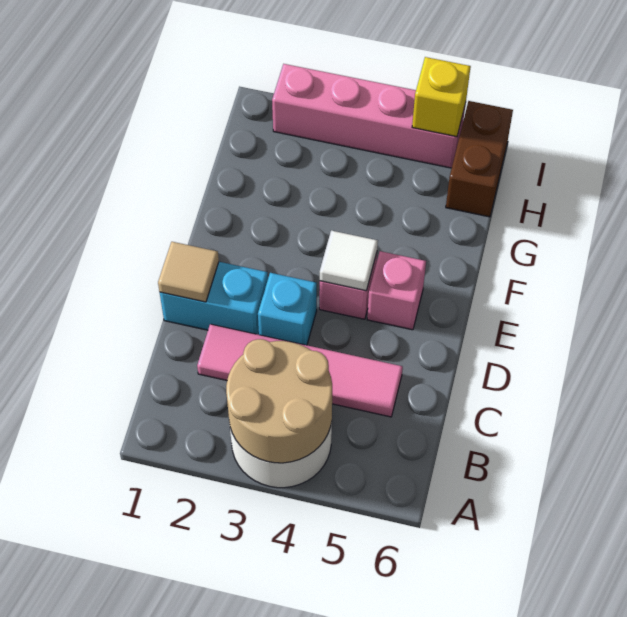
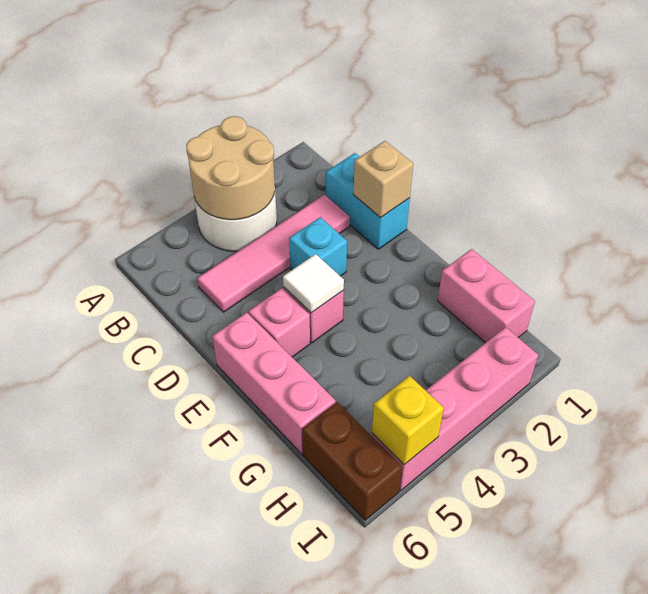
cyan brick D1:D2 level 1 -> cyan brick C1:D1 level 1
tan tile D1 level 2 -> tan brick D1 level 2
none -> pink brick E6:G6 level 1
none -> pink brick G1:H1 level 1

